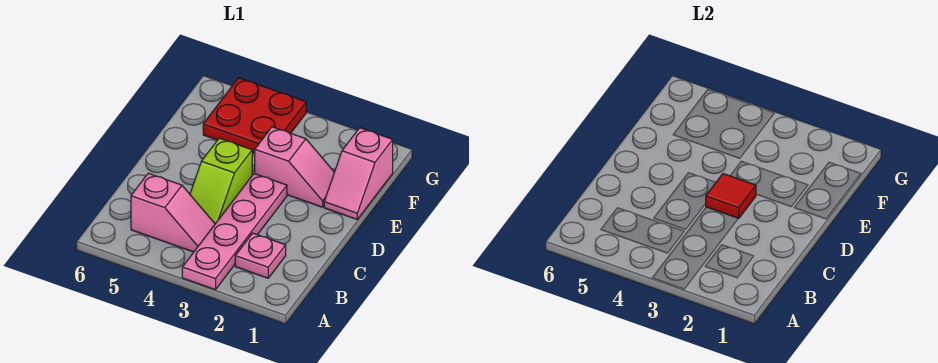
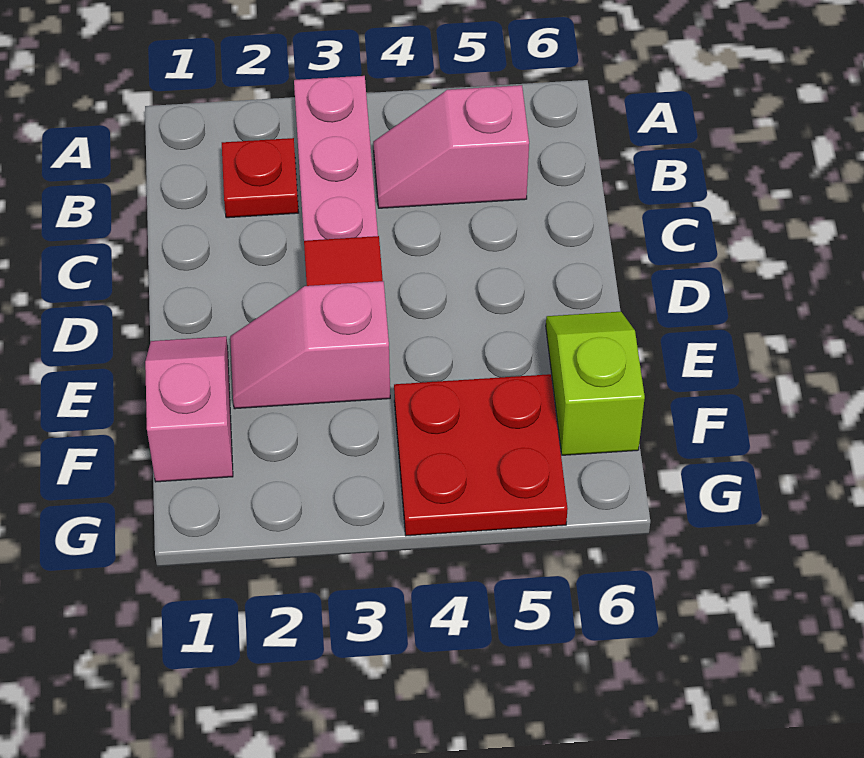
pink plate B2 level 1 -> red plate B2 level 1
lime slope C4:D4 level 1 top D -> lime slope E6:F6 level 1 top F

